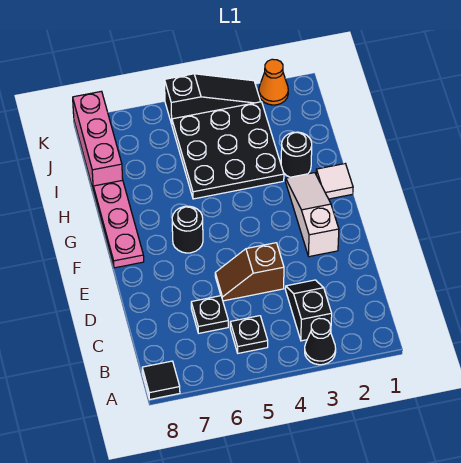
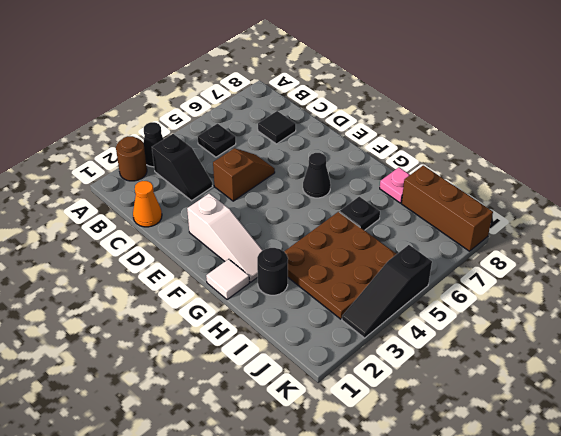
none -> brown round brick A2 level 1
black tile A8 level 1 -> black tile C7 level 1
black plate C6 level 1 -> black plate H6 level 1
black round brick F6 level 1 -> black cone F6 level 1
pink plate F8:H8 level 1 -> pink plate H8 level 1
black plate H3:J5 level 1 -> brown plate H3:J5 level 1
pink brick I8:K8 level 1 -> brown brick I8:K8 level 1
orange cone K2 level 1 -> orange cone C1 level 1

